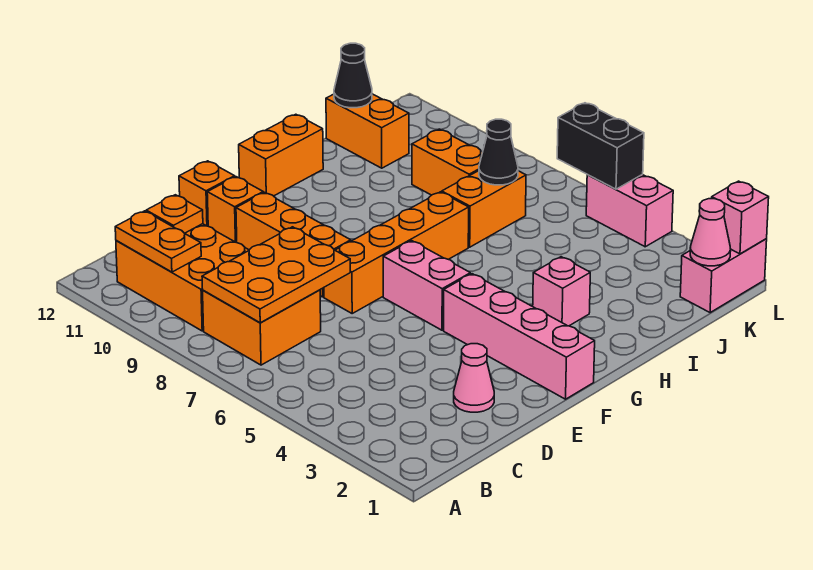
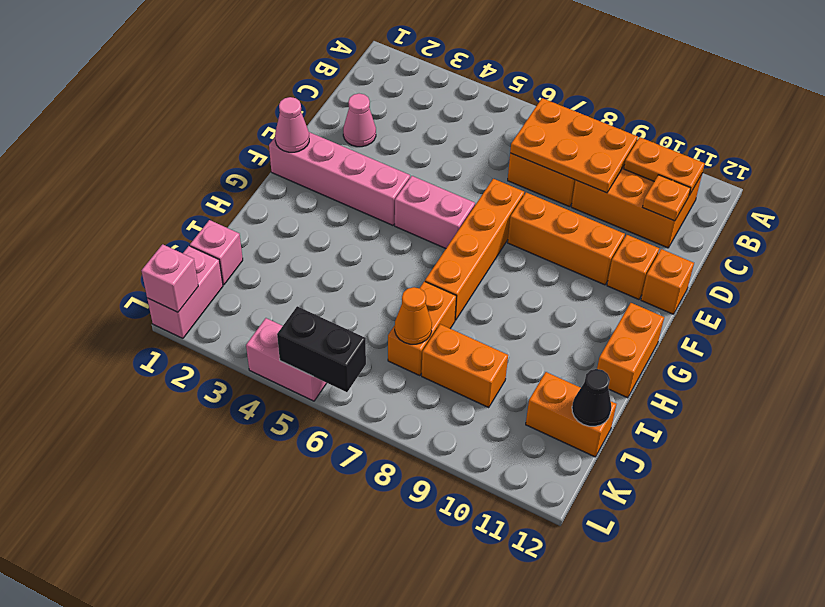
orange plate B7:D8 level 2 -> orange plate B7:C9 level 2
pink brick H3 level 1 -> pink brick J1 level 1
black cone J7 level 2 -> orange cone J7 level 2
pink cone K1 level 2 -> pink cone F1 level 2

